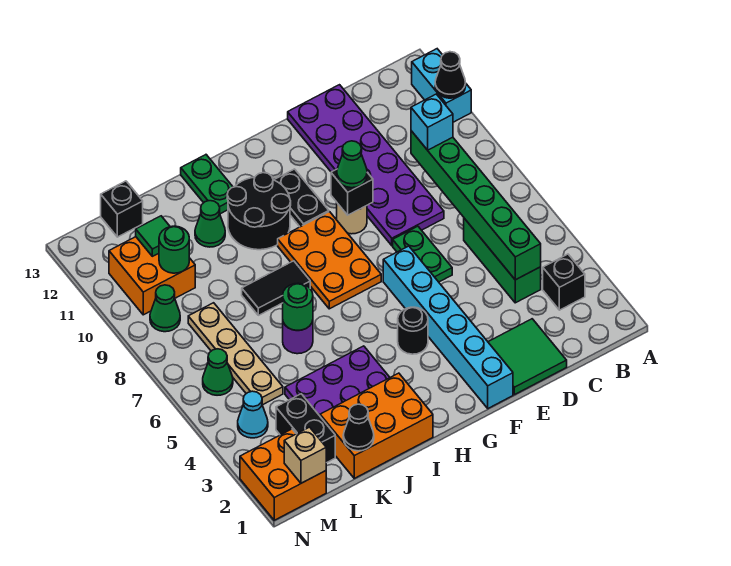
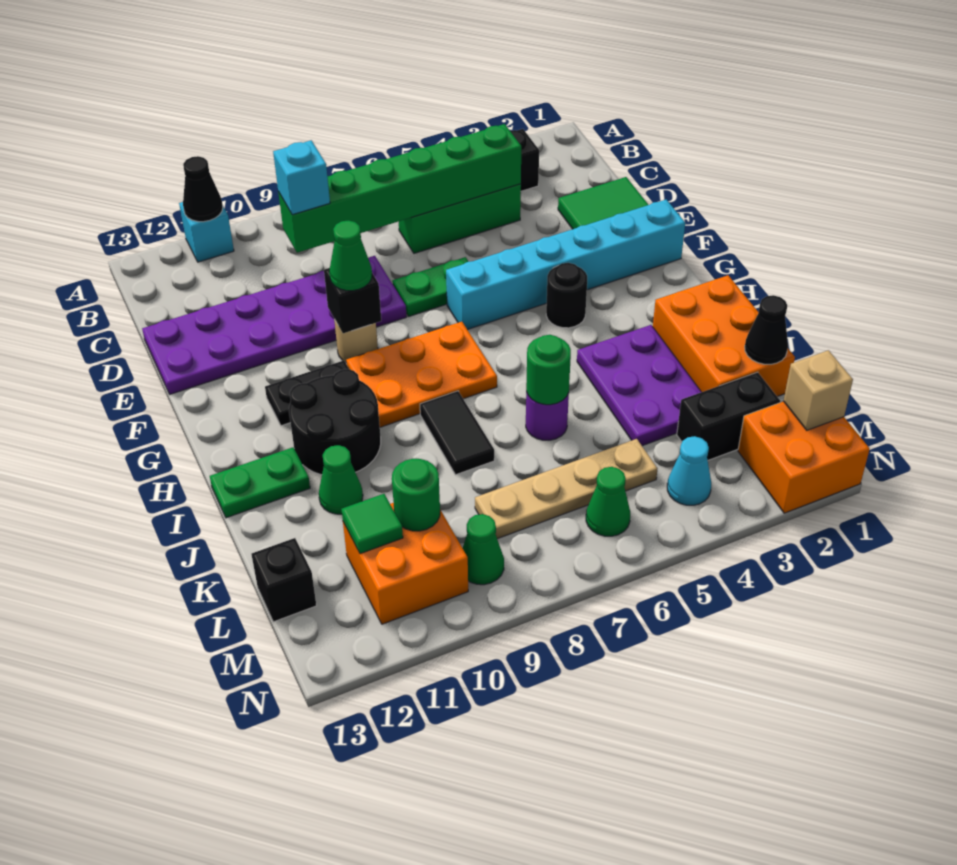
cyan brick A11:A12 level 1 -> cyan brick A11 level 1

